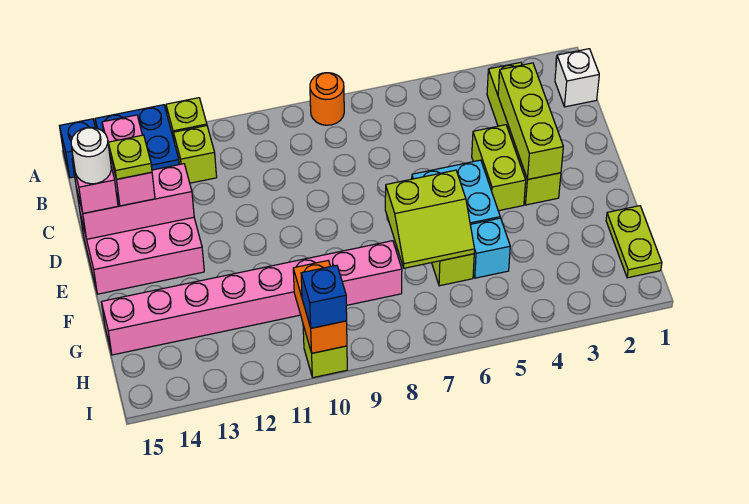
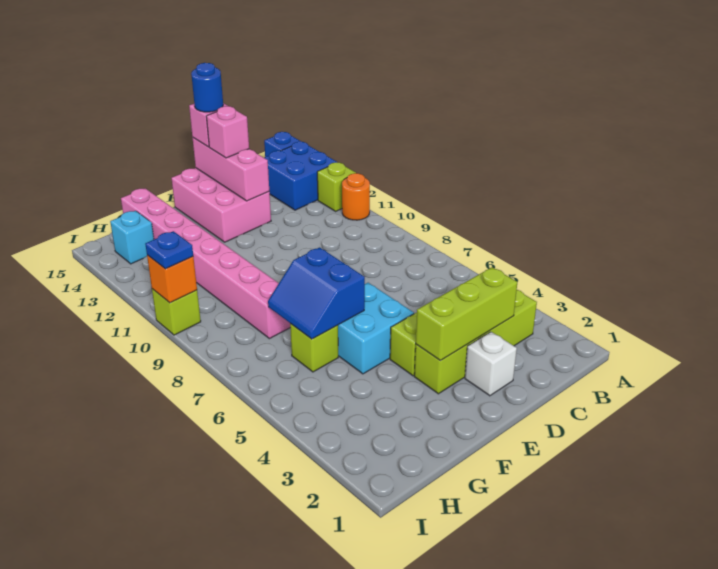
orange round brick A8 level 1 -> orange round brick A11 level 1
white brick B1 level 1 -> white brick D2 level 1
lime brick B12 level 1 -> none
pink brick C14:D14 level 3 -> pink brick D14 level 3
lime plate D14 level 4 -> none
white round brick D15 level 4 -> blue round brick D15 level 4
lime slope F6:G7 level 2 top F -> blue slope F6:G7 level 2 top F
lime plate G1:H1 level 1 -> none
cyan brick G5 level 1 -> cyan brick H14 level 1
orange brick H10:I10 level 2 -> orange brick I10 level 2
blue brick I10 level 3 -> blue plate I10 level 3

